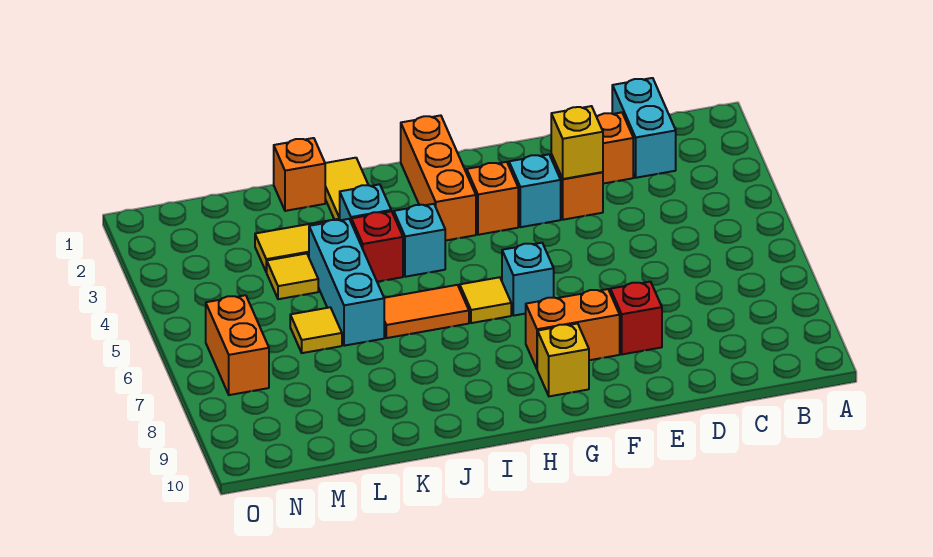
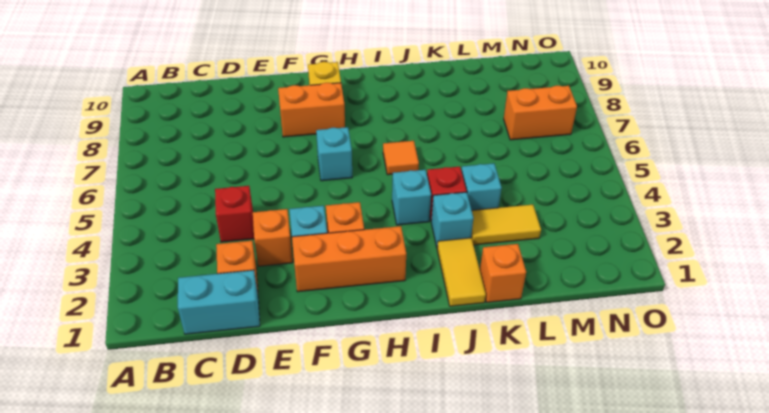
cyan brick C1:C2 level 1 -> cyan brick C1:D1 level 1
yellow brick E3 level 2 -> none
red brick E8 level 1 -> red brick D4 level 1
orange brick H1:H3 level 1 -> orange brick F2:H2 level 1
yellow tile H6 level 1 -> none
orange tile I6:J6 level 1 -> orange tile I6 level 1
cyan brick K4:K6 level 1 -> cyan brick K4 level 1
yellow tile L4 level 1 -> none
yellow tile L6 level 1 -> none
orange brick N6:N7 level 1 -> orange brick M7:N7 level 1

